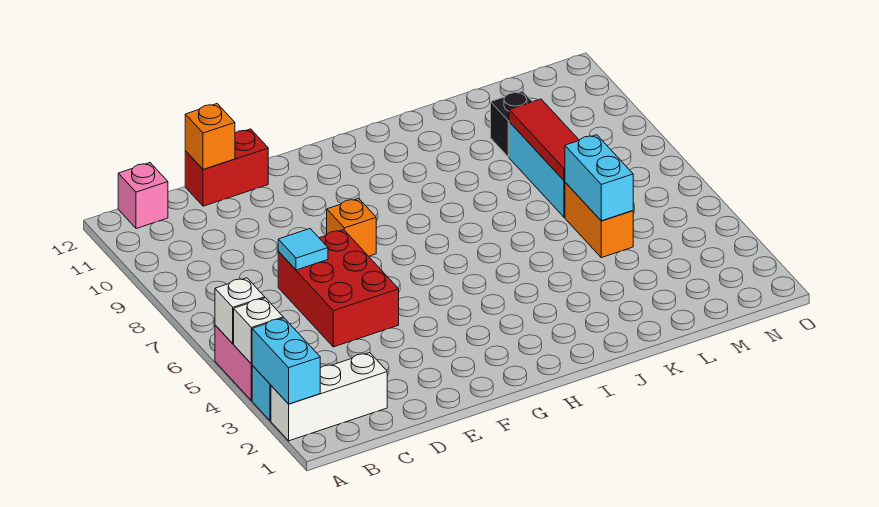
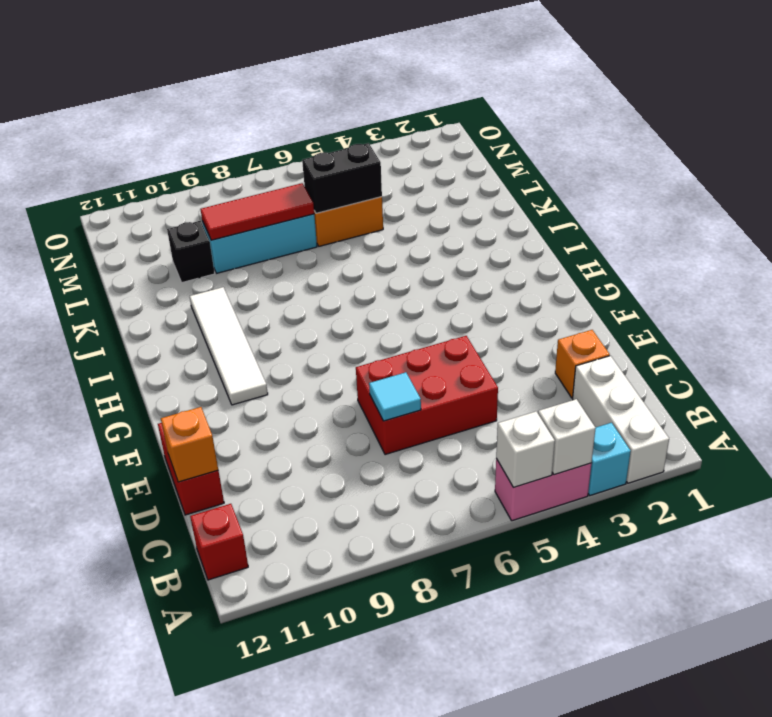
cyan brick A2:A3 level 2 -> none
pink brick B12 level 1 -> red brick B12 level 1
orange brick F8 level 1 -> orange brick D2 level 1
none -> white tile G10:J10 level 1
cyan brick L5:L6 level 2 -> black brick L5:L6 level 2

